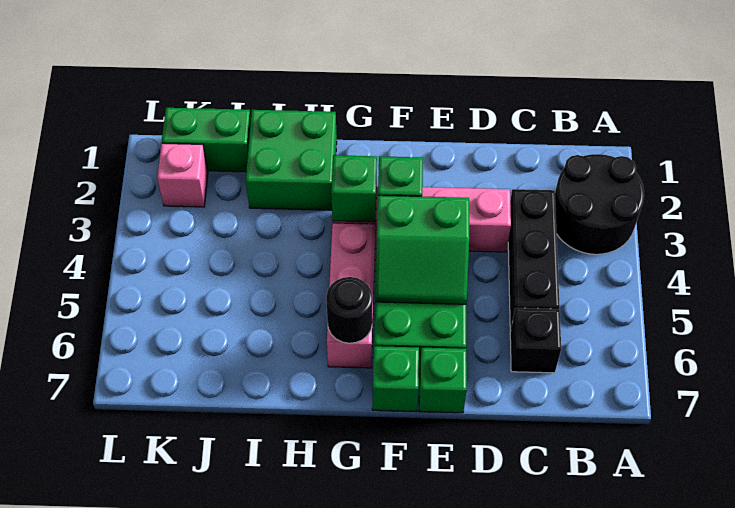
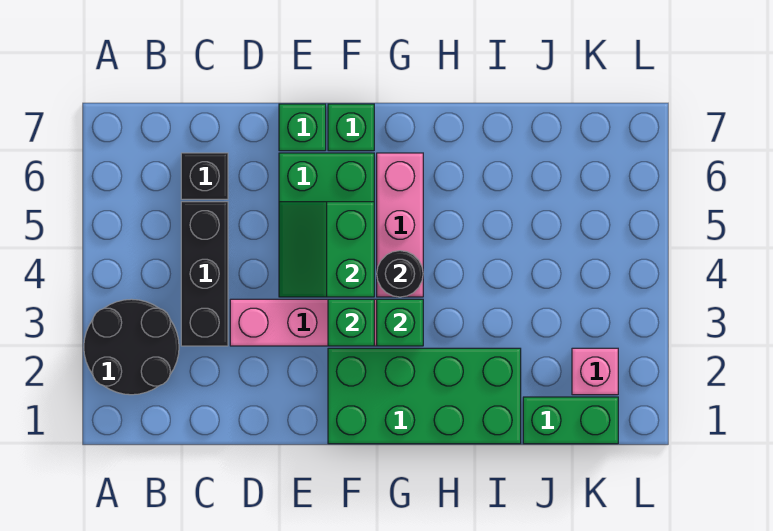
green slope E4:F5 level 2 top 4 -> green slope E4:F5 level 2 top F
black round brick G6 level 2 -> black round brick G4 level 2
green brick H1:I2 level 1 -> green brick F1:I2 level 1

